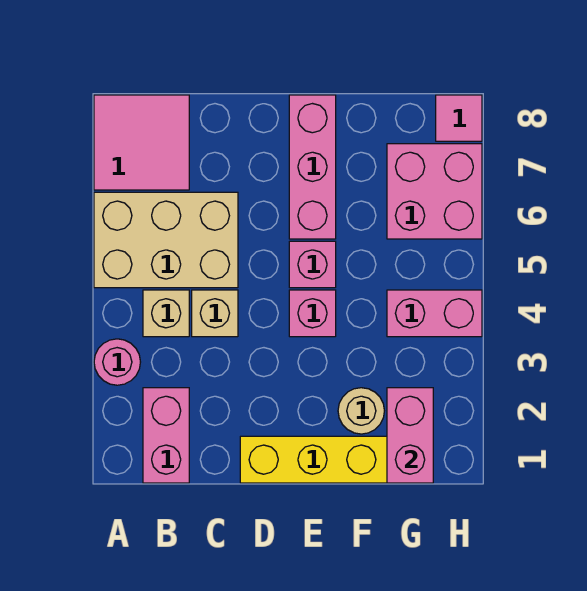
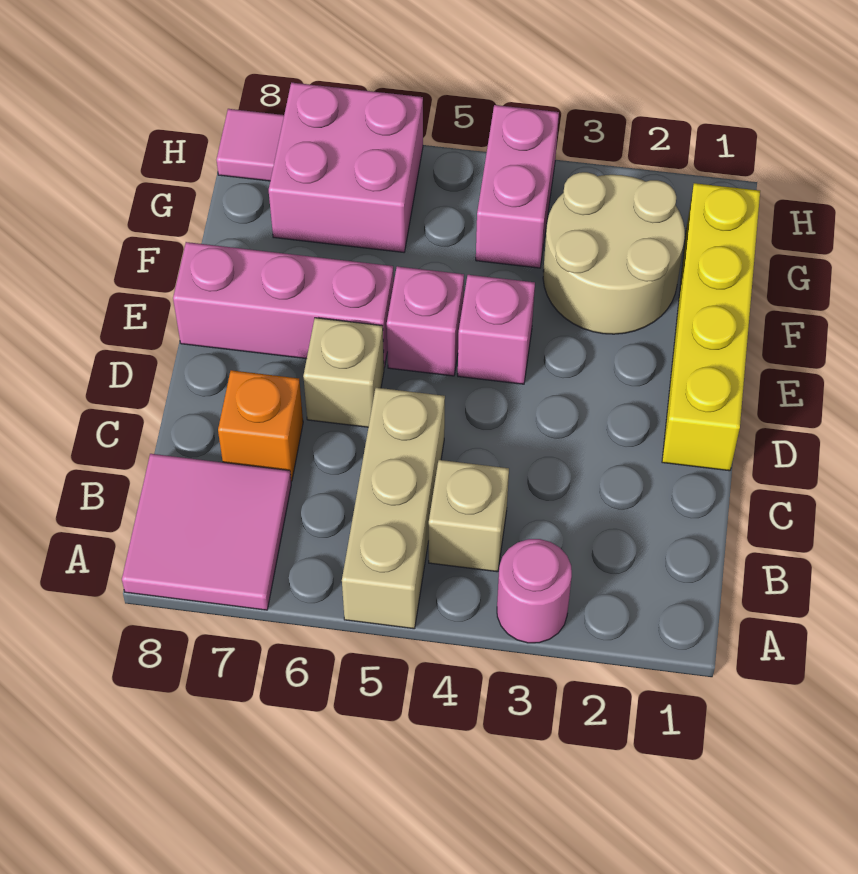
tan brick A5:C6 level 1 -> tan brick A5:C5 level 1
pink brick B1:B2 level 1 -> none
tan brick C4 level 1 -> tan brick D6 level 1
none -> orange brick C7 level 1
tan round brick F2 level 1 -> tan round brick F2:G3 level 1
pink brick G1:G2 level 2 -> none

